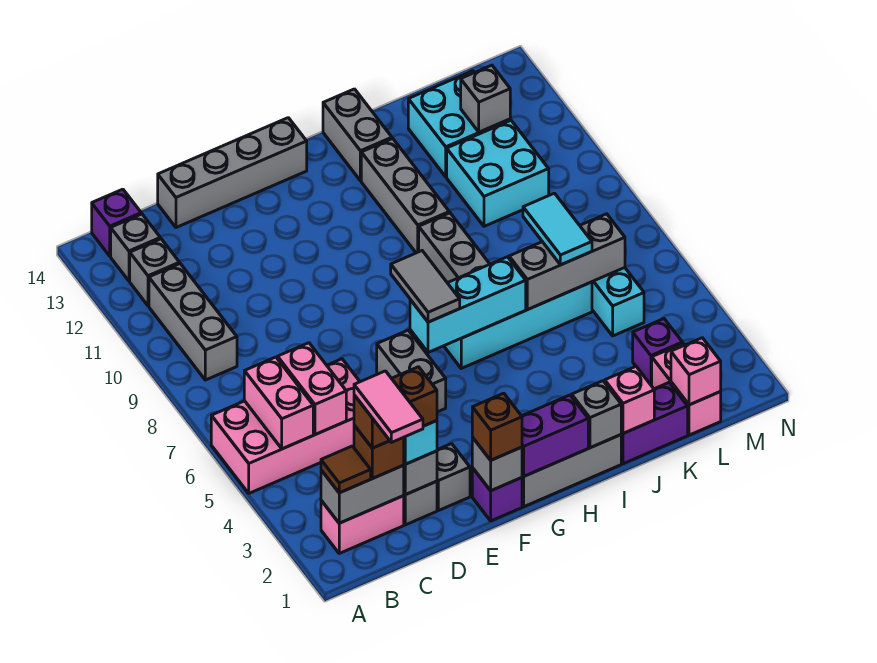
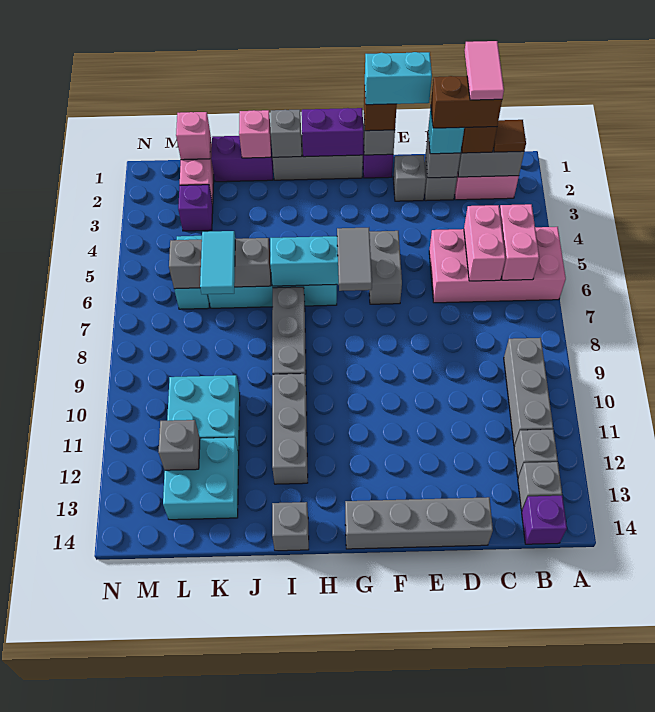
none -> cyan brick E1:F1 level 4
grey brick I13:I14 level 1 -> grey brick I14 level 1

